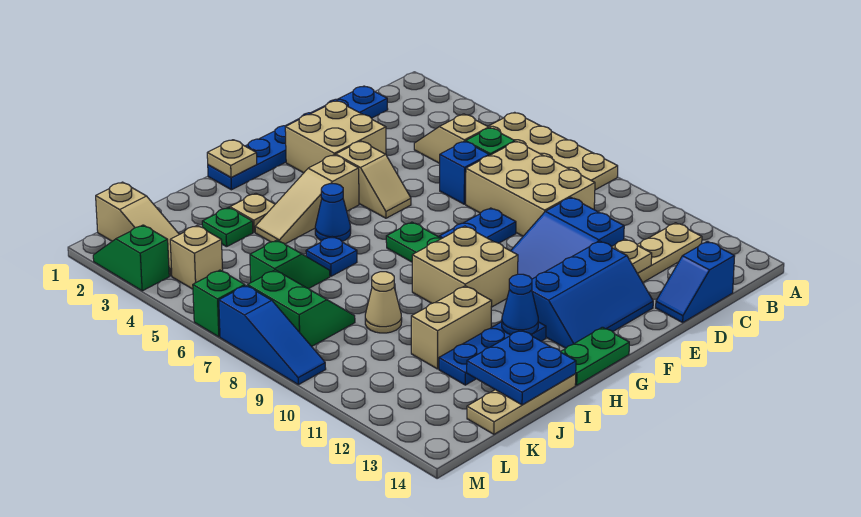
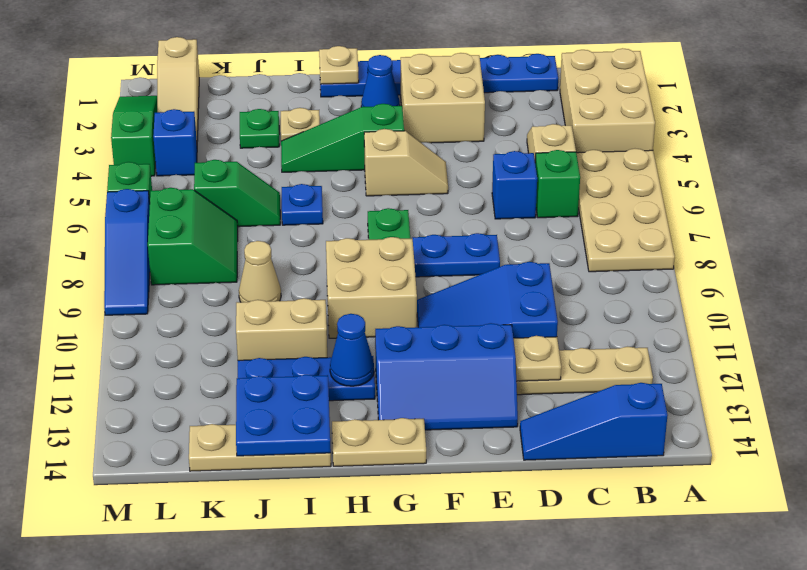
tan brick C7:D9 level 1 -> tan brick A2:B4 level 1
blue slope C14:D14 level 1 top C -> blue slope B14:D14 level 1 top B
tan slope F4:F5 level 1 top 4 -> tan slope F5:G5 level 1 top G
tan slope G4:I4 level 1 top G -> green slope G4:I4 level 1 top G
green plate G14:H14 level 1 -> tan plate G14:H14 level 1
blue cone H5 level 1 -> blue cone G2 level 1
tan brick L4 level 1 -> blue brick L4 level 1
green slope M2:M3 level 1 top 3 -> green slope M2:M4 level 1 top 4

